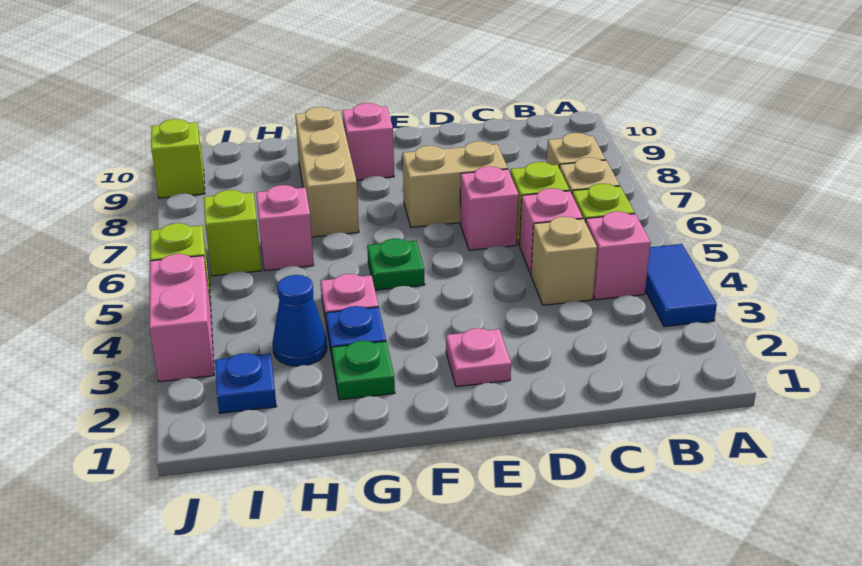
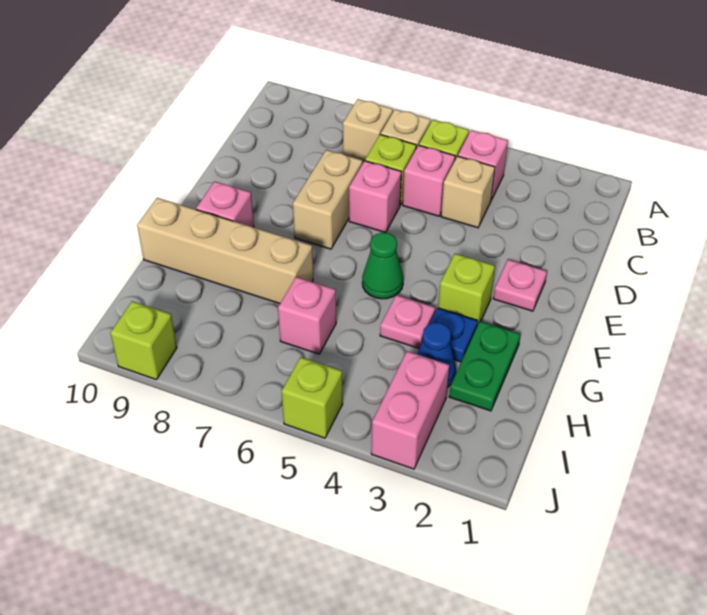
blue tile A3:A4 level 1 -> none
green plate F5 level 1 -> green cone F5 level 1
green plate G2 level 1 -> green plate G2:H2 level 1
tan brick G7:G9 level 1 -> tan brick G7:G10 level 1
blue plate I2 level 1 -> none
lime brick I6 level 1 -> lime brick F3 level 1
pink brick J3:J4 level 1 -> pink brick I3:J3 level 1

